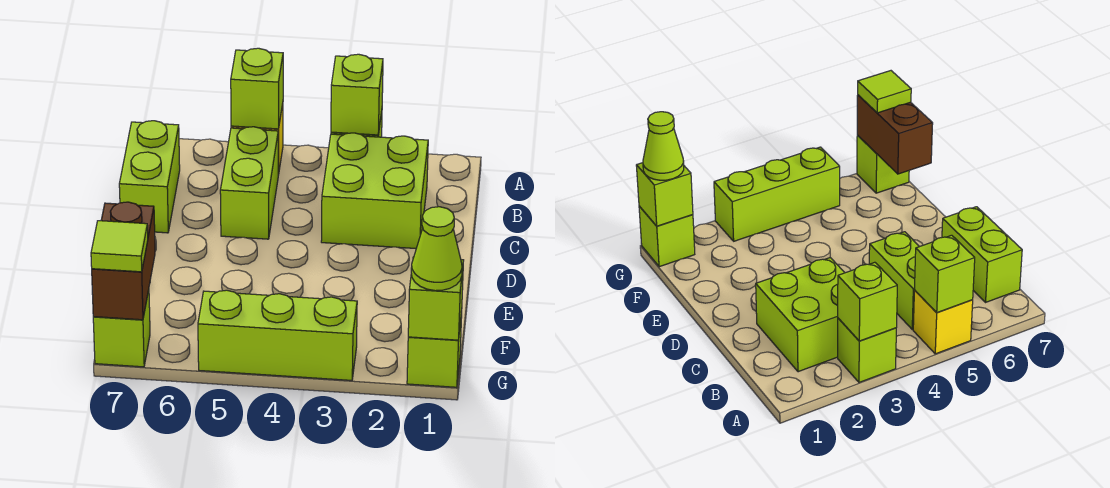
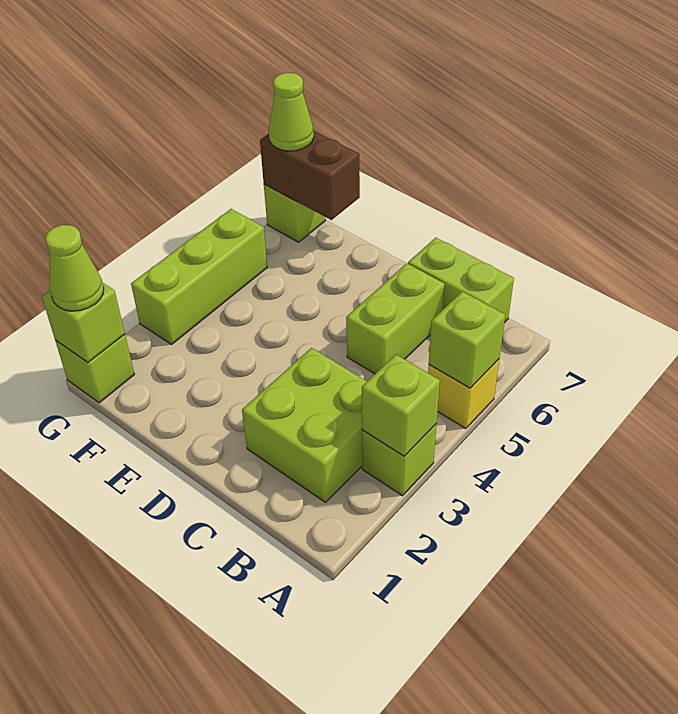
lime brick B5:C5 level 1 -> lime brick C5:C6 level 1
lime tile G7 level 3 -> lime cone G7 level 3

